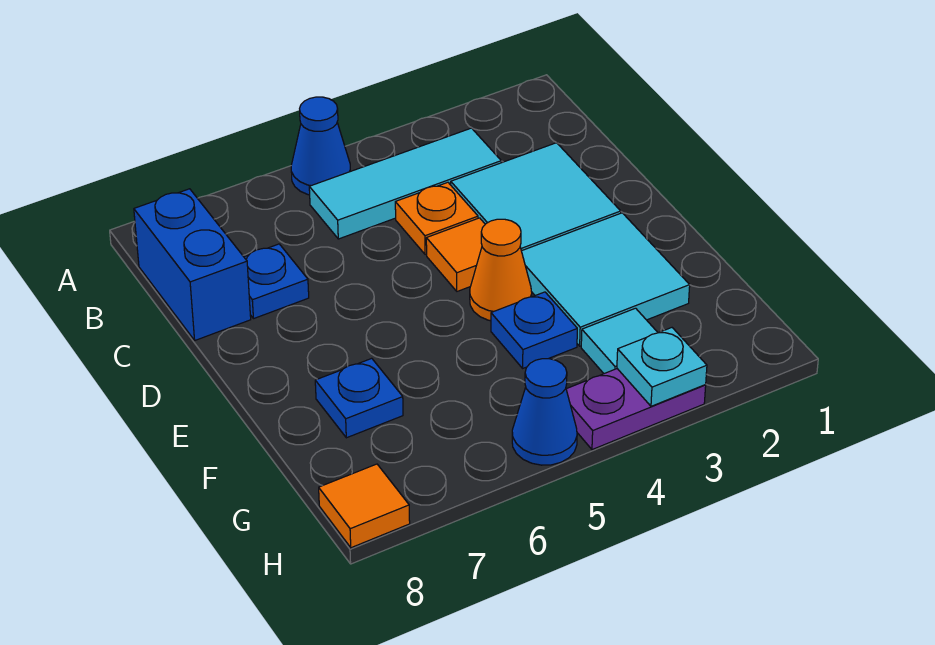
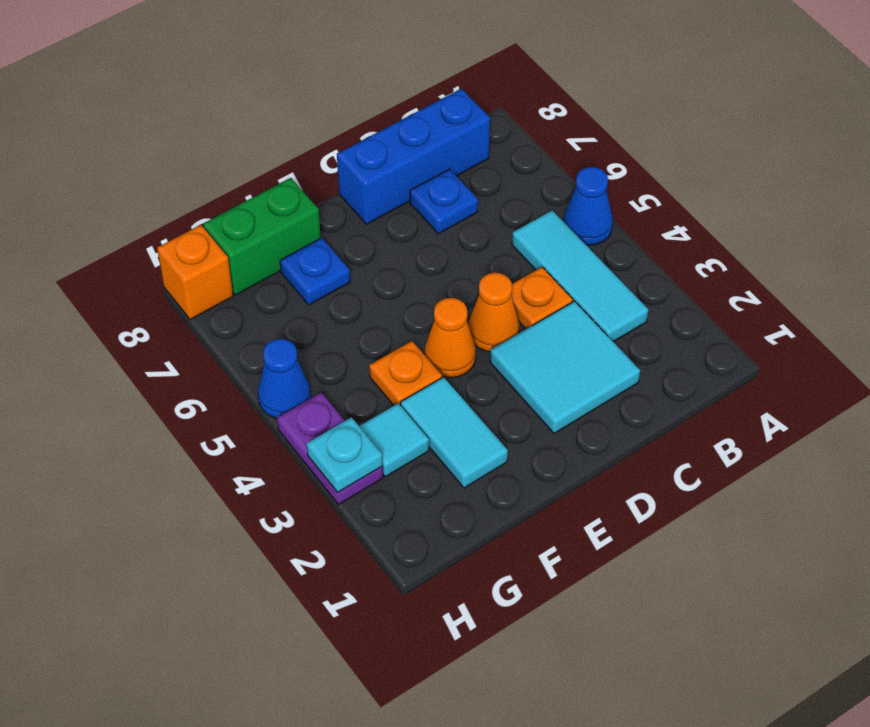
blue brick B8:C8 level 1 -> blue brick B8:D8 level 1
orange tile D4 level 1 -> orange cone D4 level 1
cyan tile E2:F3 level 1 -> cyan tile F2:F3 level 1
blue plate F4 level 1 -> orange plate F4 level 1
none -> green brick F8:G8 level 1
orange tile H8 level 1 -> orange brick H8 level 1

